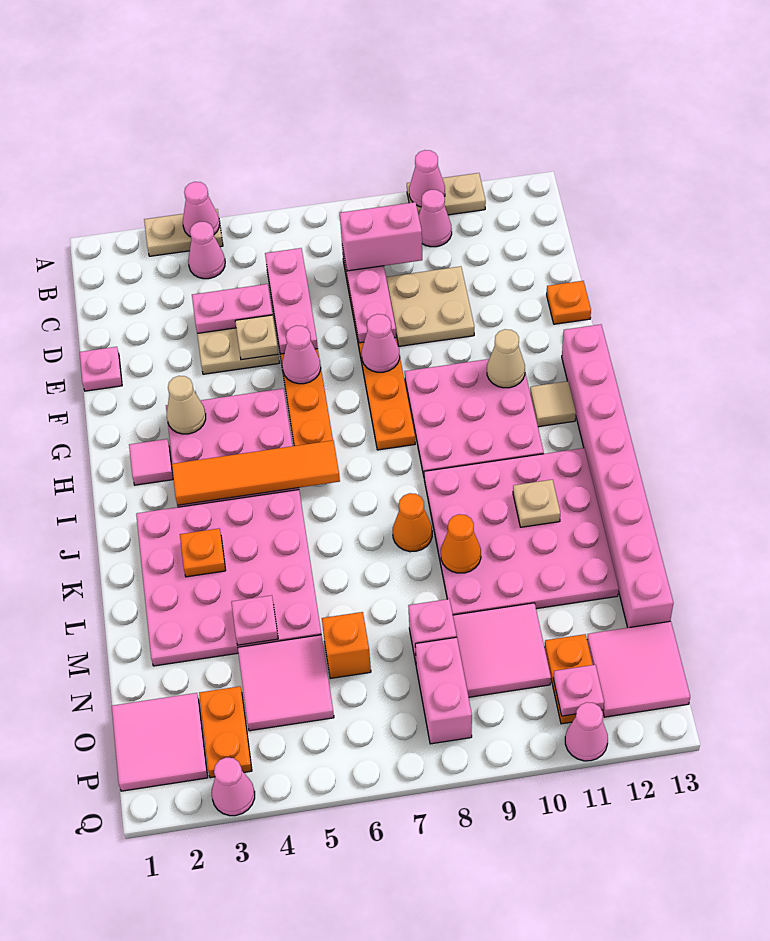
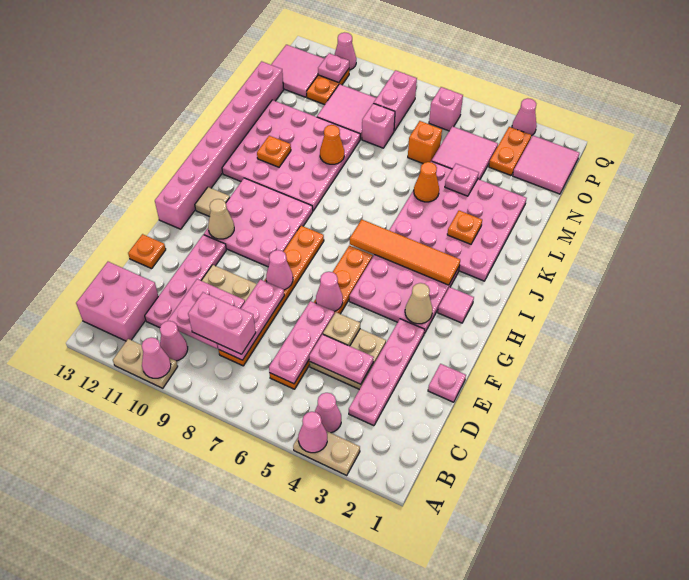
none -> pink brick B12:C13 level 1
none -> pink plate C3:F3 level 1
none -> pink plate C9:D10 level 2
none -> pink plate C11:F11 level 1
orange cone K8 level 1 -> orange cone L5 level 2
tan plate K11 level 2 -> orange plate K11 level 2
none -> pink brick P6 level 1

